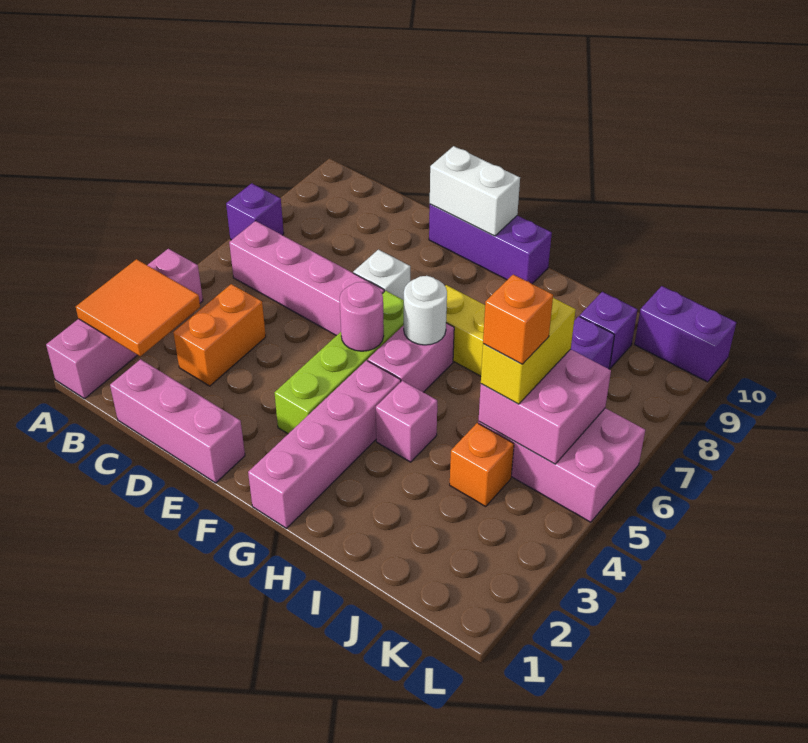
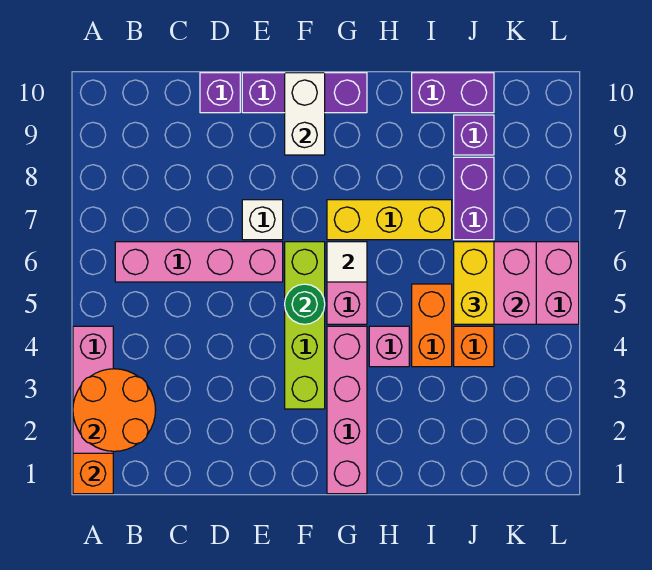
orange tile A2:B3 level 2 -> orange round brick A2:B3 level 2
purple brick A7 level 1 -> purple brick D10 level 1
pink brick C1:E1 level 1 -> none
orange brick C3:C4 level 1 -> orange brick I4:I5 level 1
white brick E10:F10 level 2 -> white brick F9:F10 level 2
pink round brick F5 level 2 -> green round brick F5 level 2
white round brick G6 level 2 -> white tile G6 level 2
orange brick J5 level 4 -> orange brick A1 level 2
purple brick K10:L10 level 1 -> purple brick I10:J10 level 1

